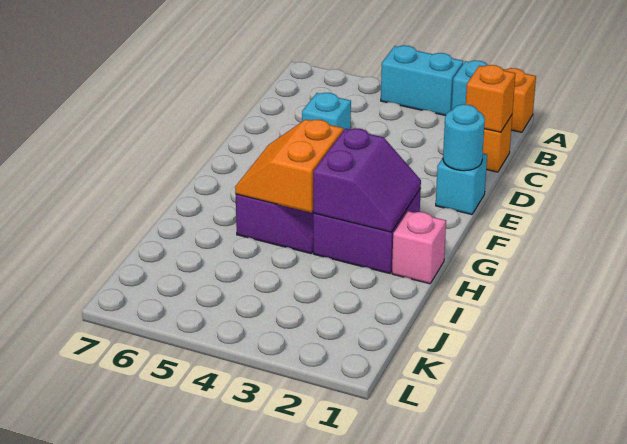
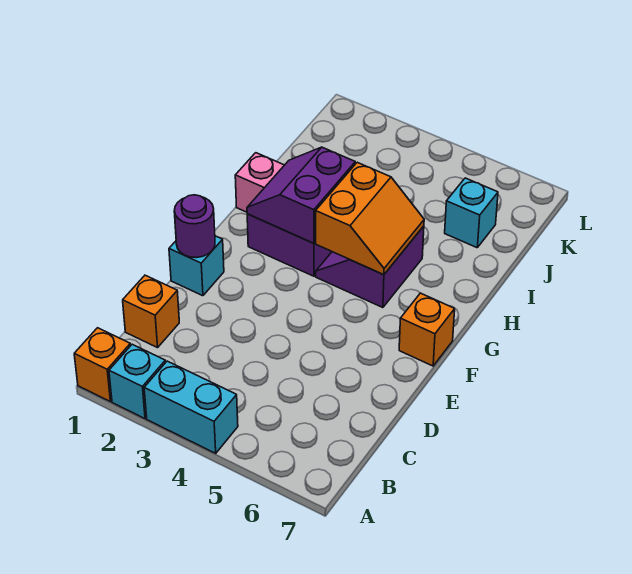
orange brick C1 level 2 -> orange brick F7 level 1
cyan brick D5 level 1 -> cyan brick J6 level 1
cyan round brick E1 level 2 -> purple round brick E1 level 2

